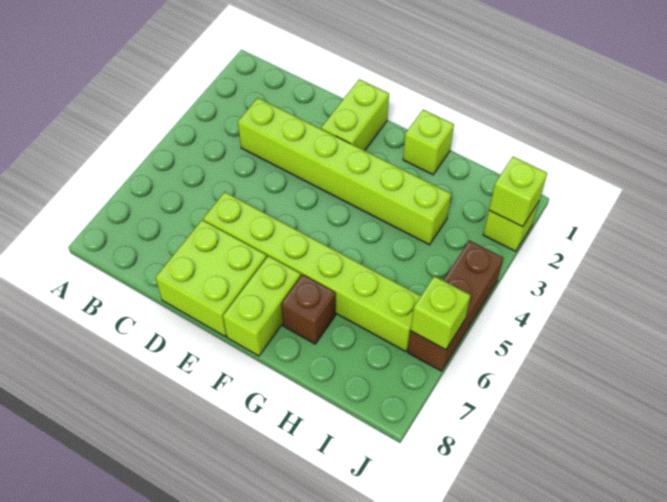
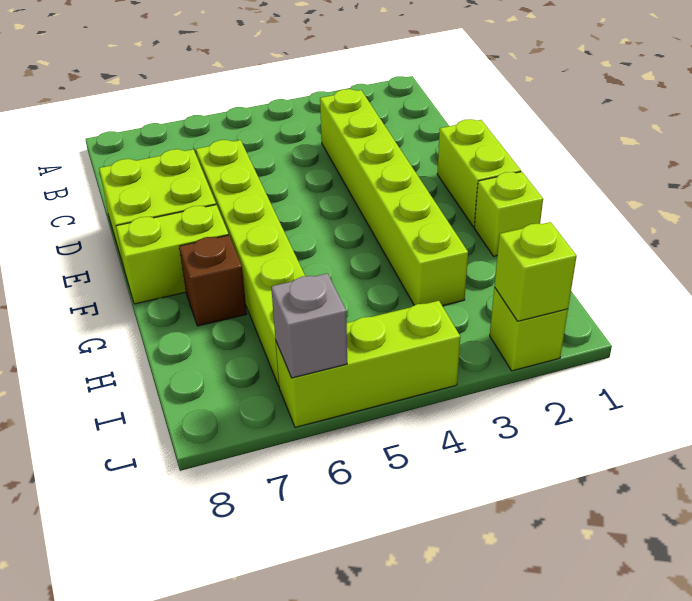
lime brick E1:E2 level 1 -> lime brick E1:F1 level 1
brown brick J4:J6 level 1 -> lime brick J4:J6 level 1
lime brick J6 level 2 -> grey brick J6 level 2

